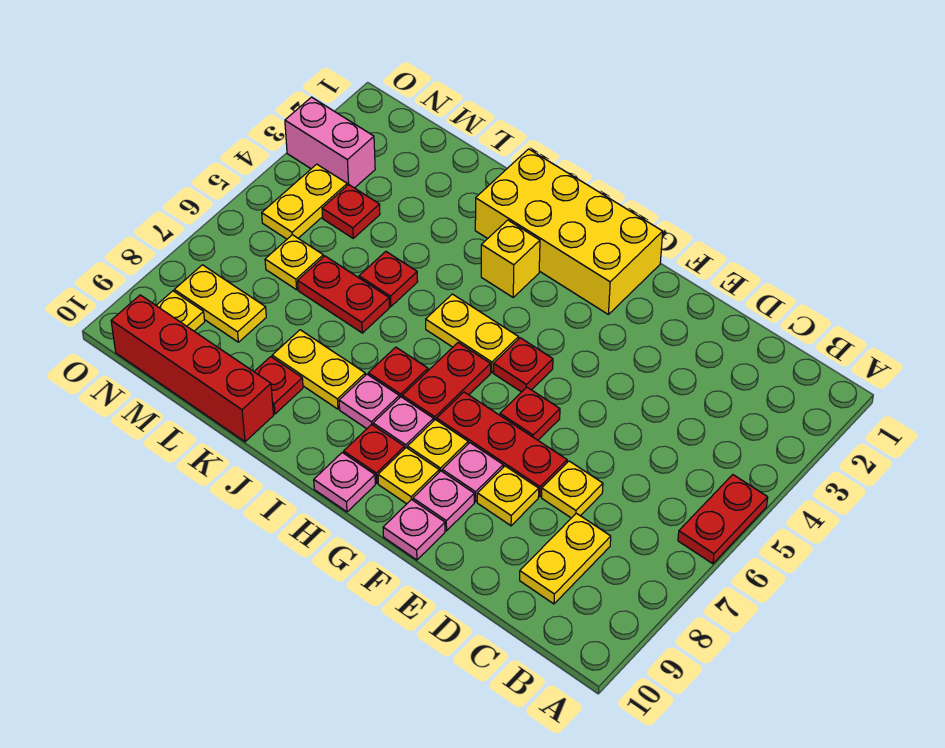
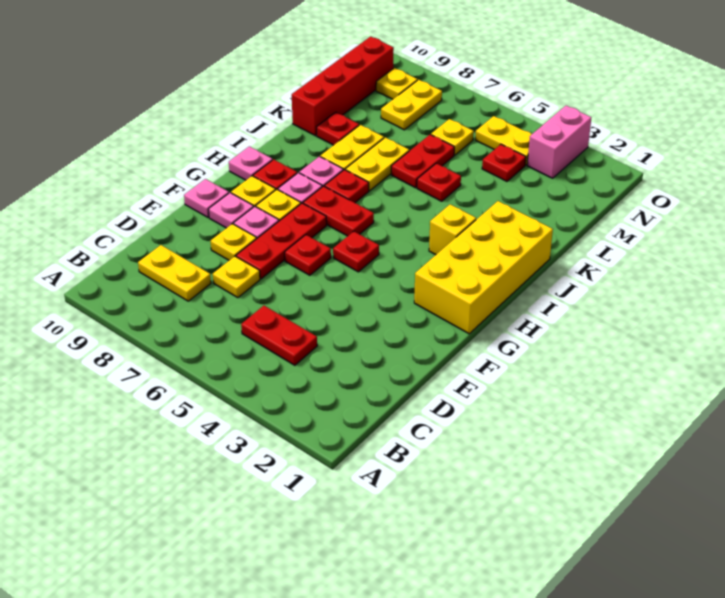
red plate A5:A6 level 1 -> red plate C4:C5 level 1
yellow plate H5:I5 level 1 -> yellow plate J7:K7 level 1

